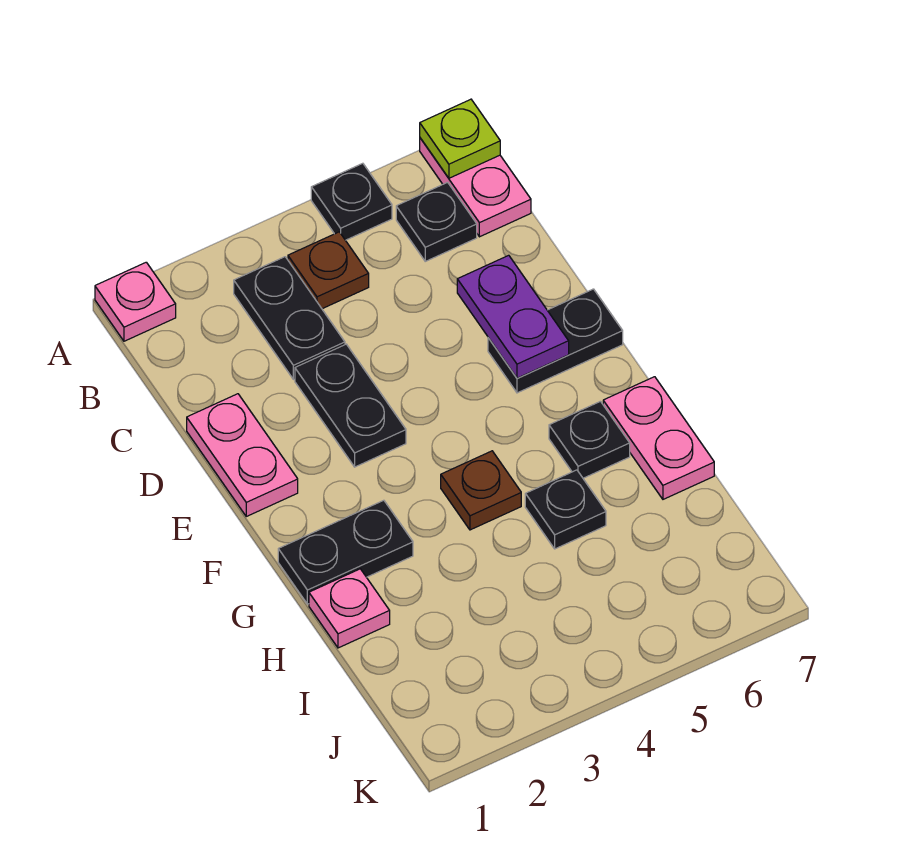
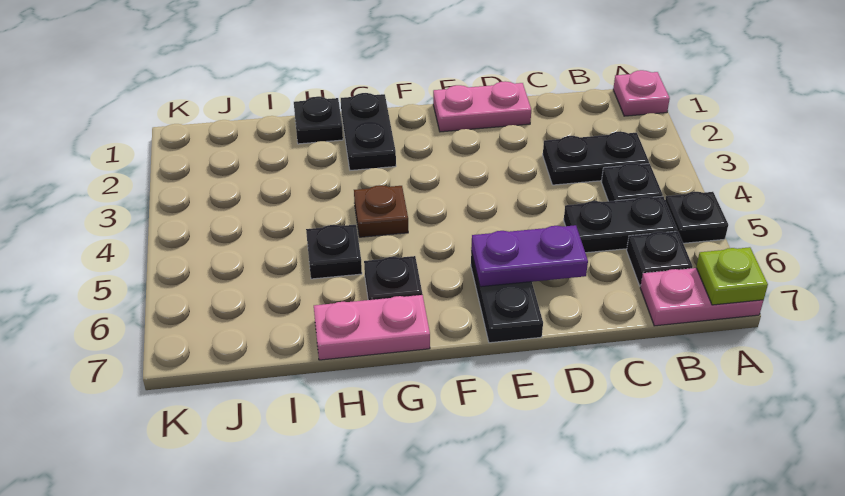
brown plate B4 level 1 -> black plate B4 level 1
black plate D3:E3 level 1 -> black plate B5:C5 level 1
pink plate H1 level 1 -> black plate H1 level 1

